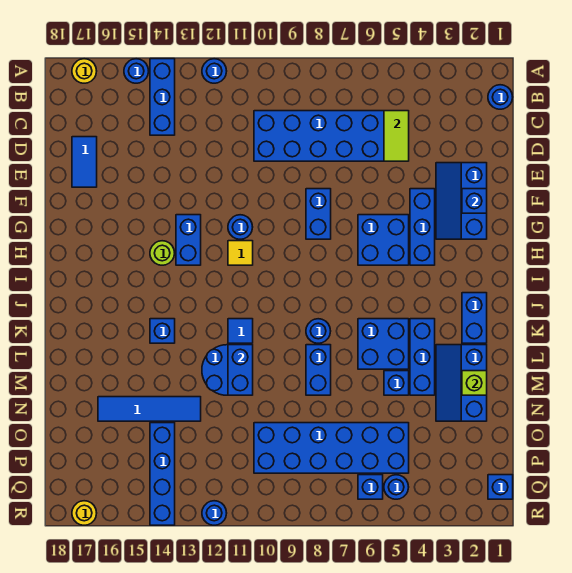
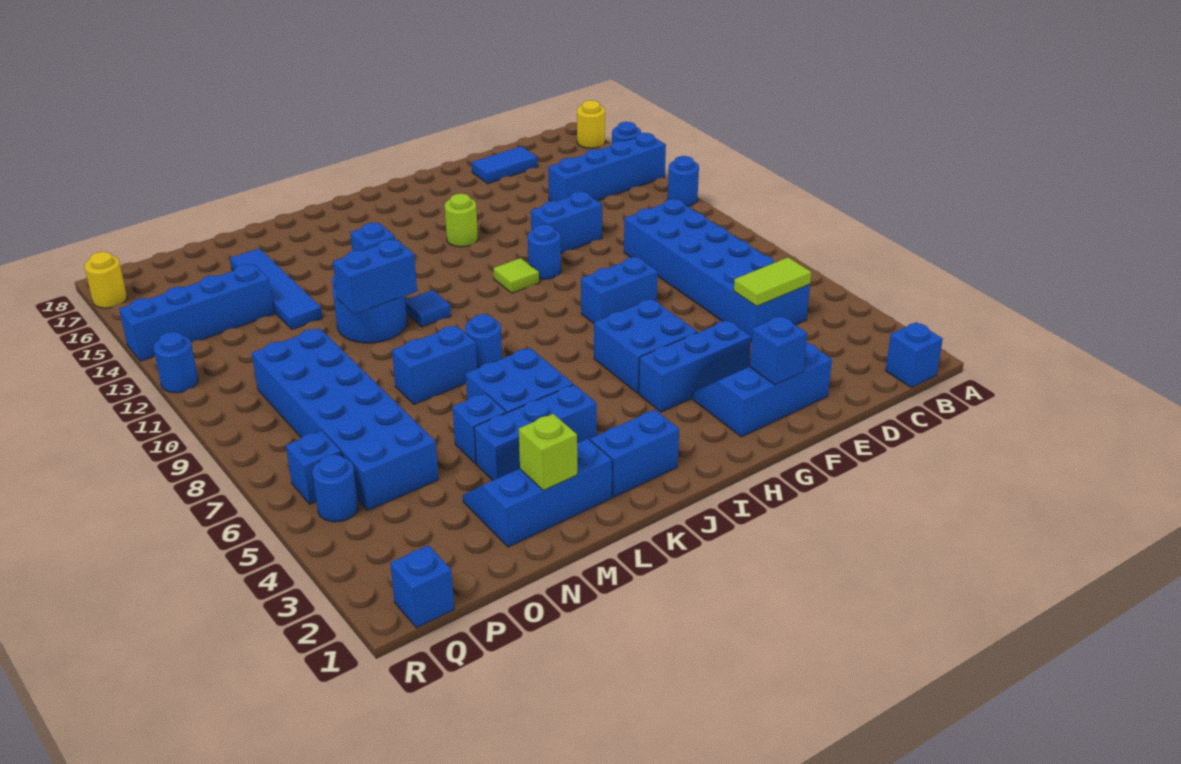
blue brick A14:C14 level 1 -> blue brick A14:D14 level 1
blue round brick B1 level 1 -> blue brick B1 level 1
blue brick G13:H13 level 1 -> blue brick E12:F12 level 1
yellow tile H11 level 1 -> lime tile H11 level 1

